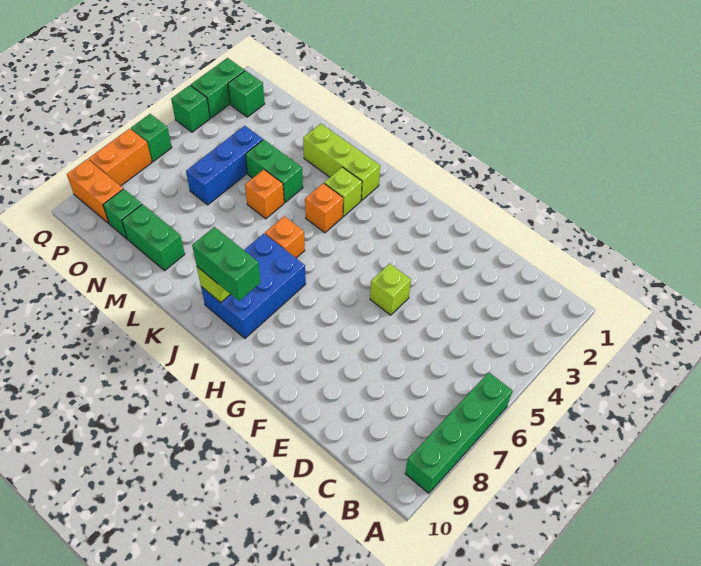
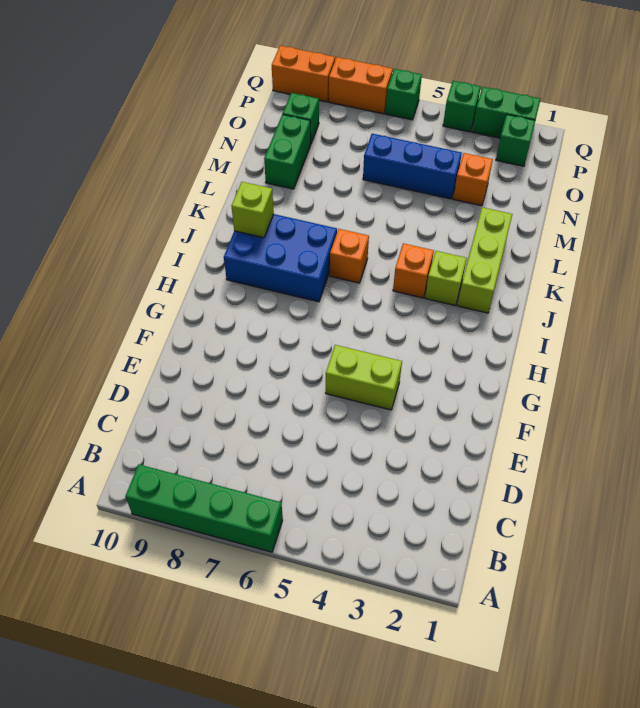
lime brick F5 level 1 -> lime brick F4:F5 level 1
green brick I9:J9 level 3 -> none
green brick L4:M4 level 1 -> none
orange brick L5 level 1 -> orange brick N3 level 1
orange brick P9:Q9 level 1 -> orange brick Q9:Q10 level 1

